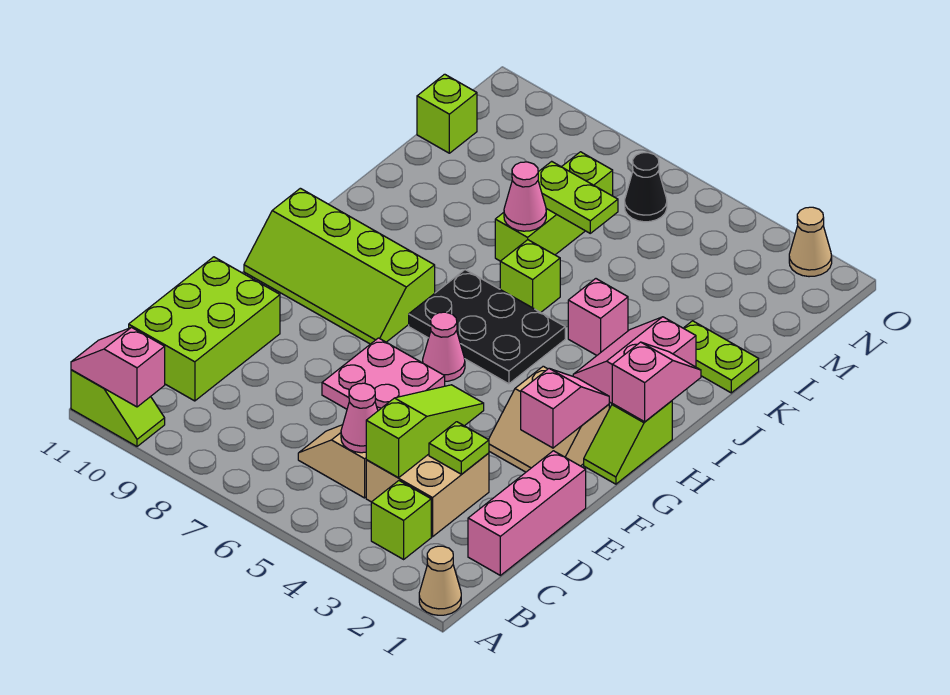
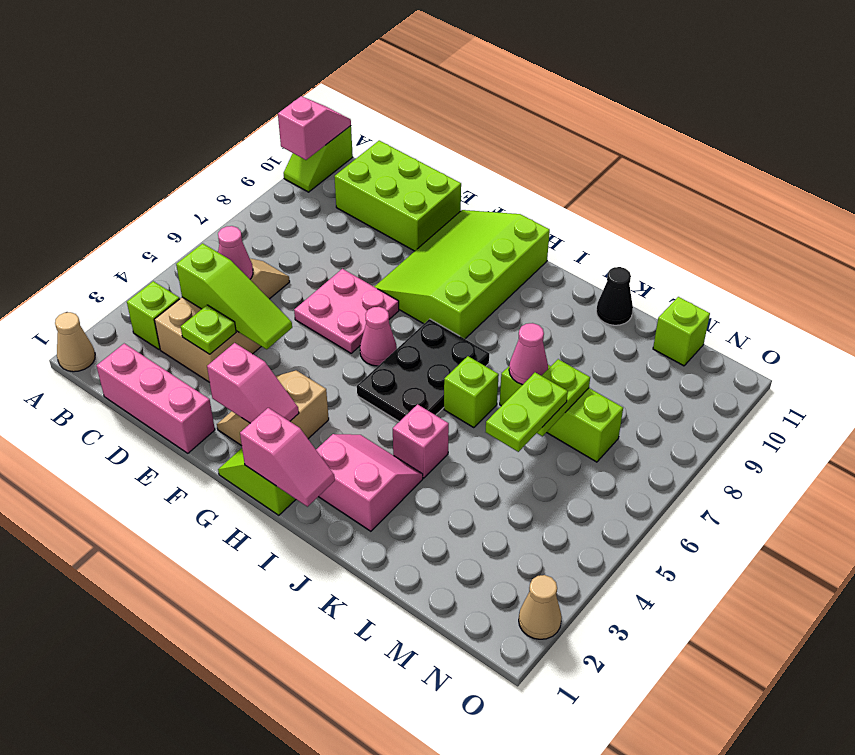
lime slope G8:H11 level 1 top H -> lime slope F8:H11 level 1 top H
lime plate K1:K2 level 1 -> lime plate L5:L6 level 3
black cone N6 level 1 -> black cone K11 level 1

